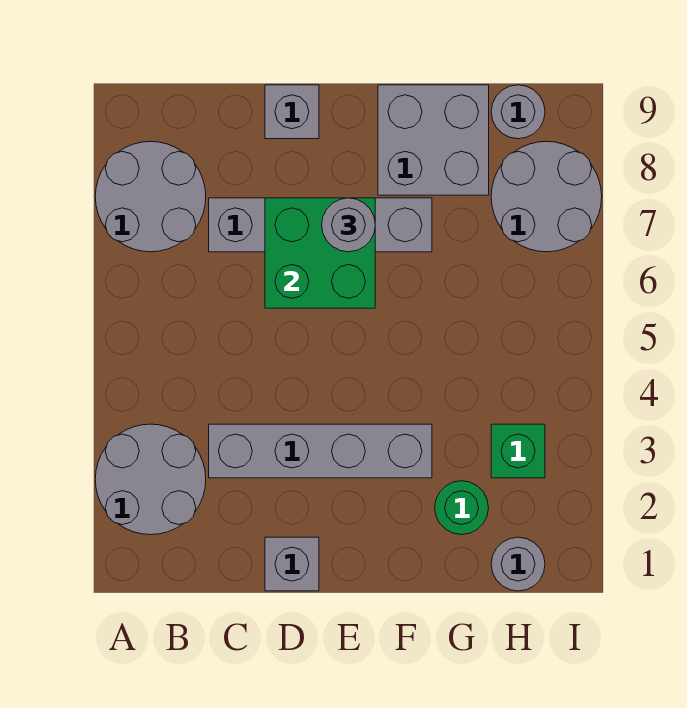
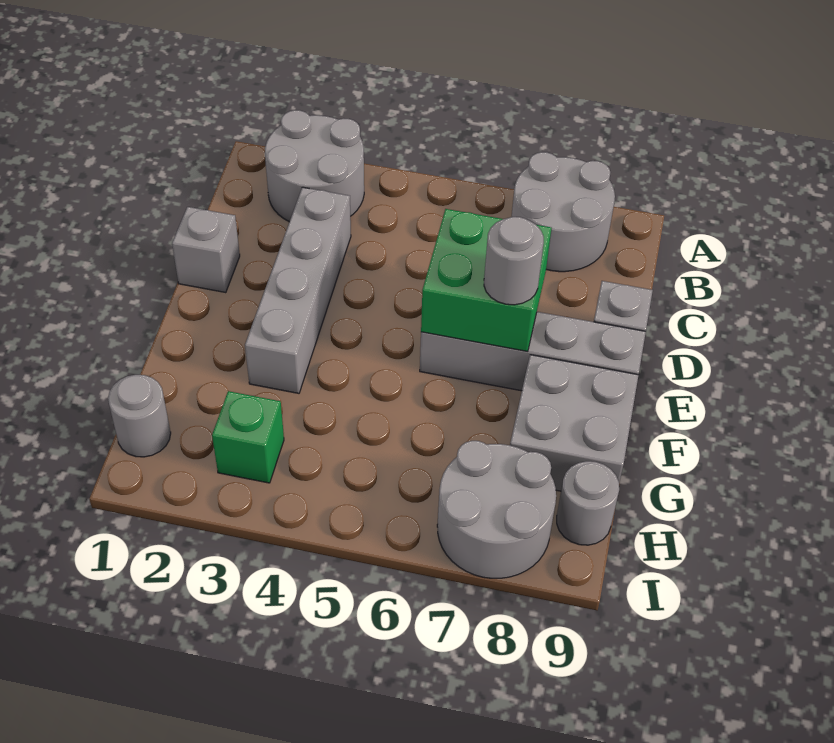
grey brick C7:F7 level 1 -> grey brick E6:E9 level 1
green round brick G2 level 1 -> none

